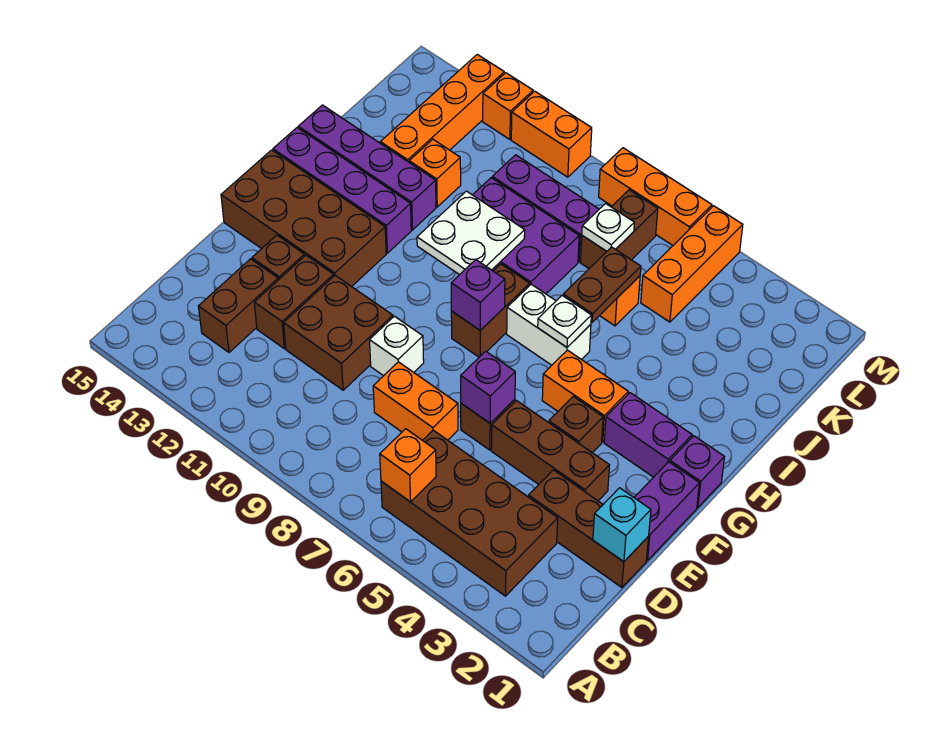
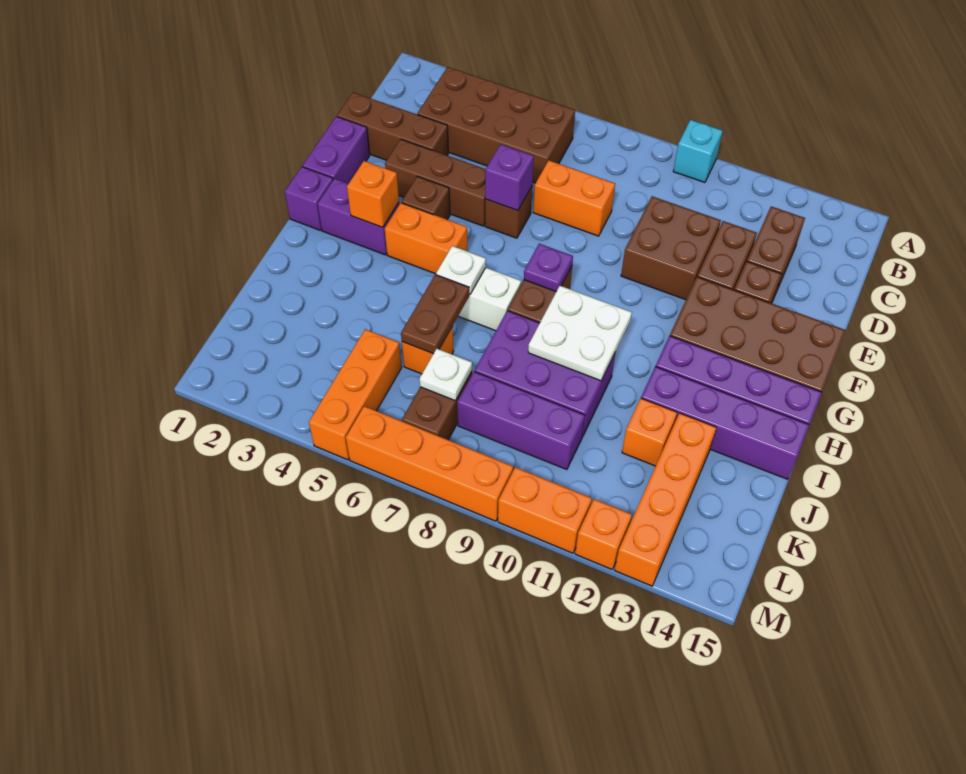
orange brick B6 level 2 -> orange brick G3 level 2
cyan brick D1 level 2 -> cyan brick A10 level 1
white brick E9 level 1 -> none
purple brick G8 level 2 -> purple plate G8 level 2
orange brick M6:M8 level 1 -> orange brick M6:M9 level 1

